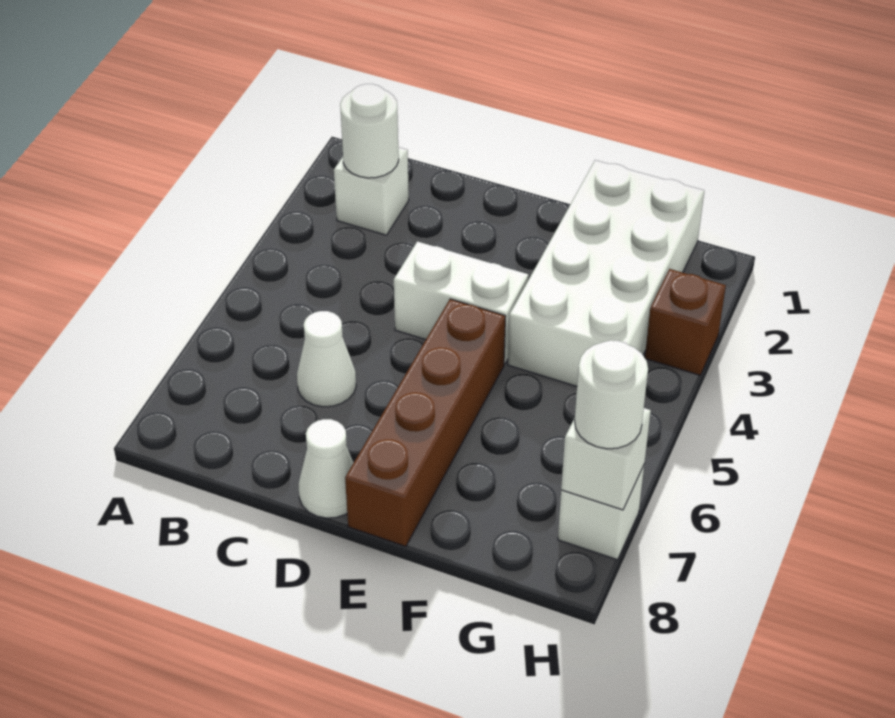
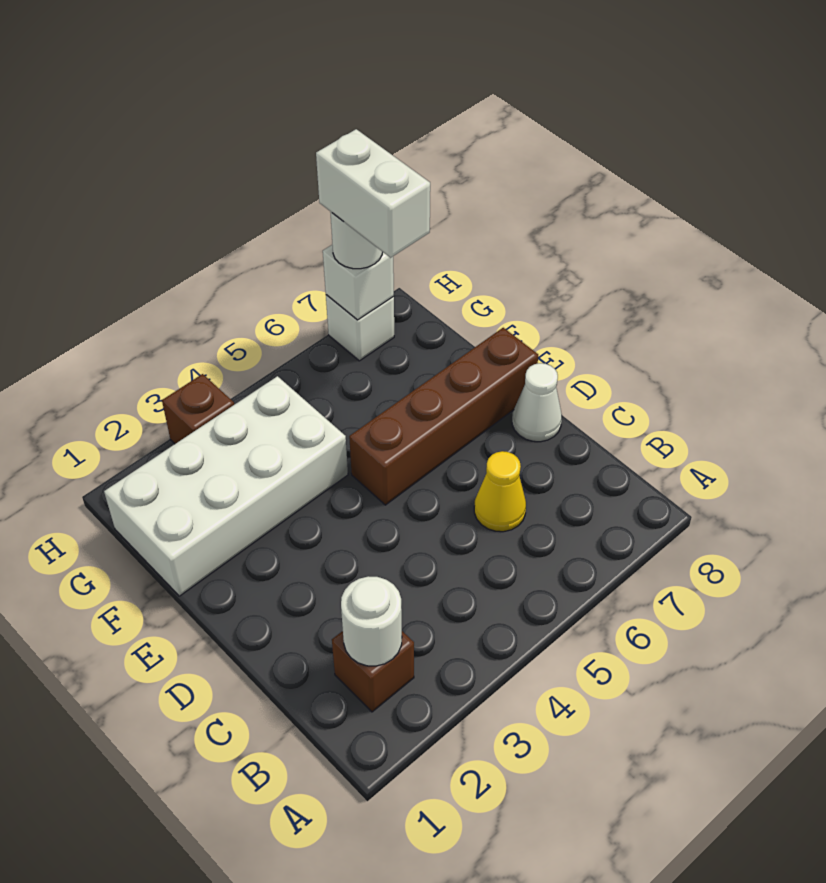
white brick B2 level 1 -> brown brick B2 level 1
white cone C6 level 1 -> yellow cone C6 level 1
white brick D4:E4 level 1 -> white brick G7:H7 level 4

